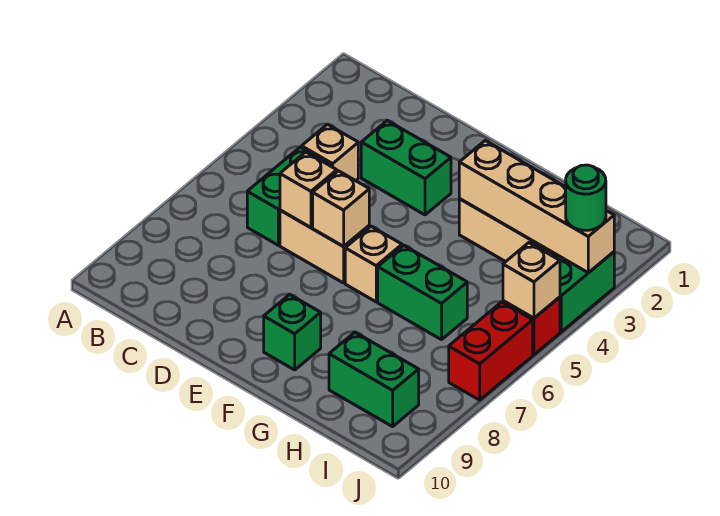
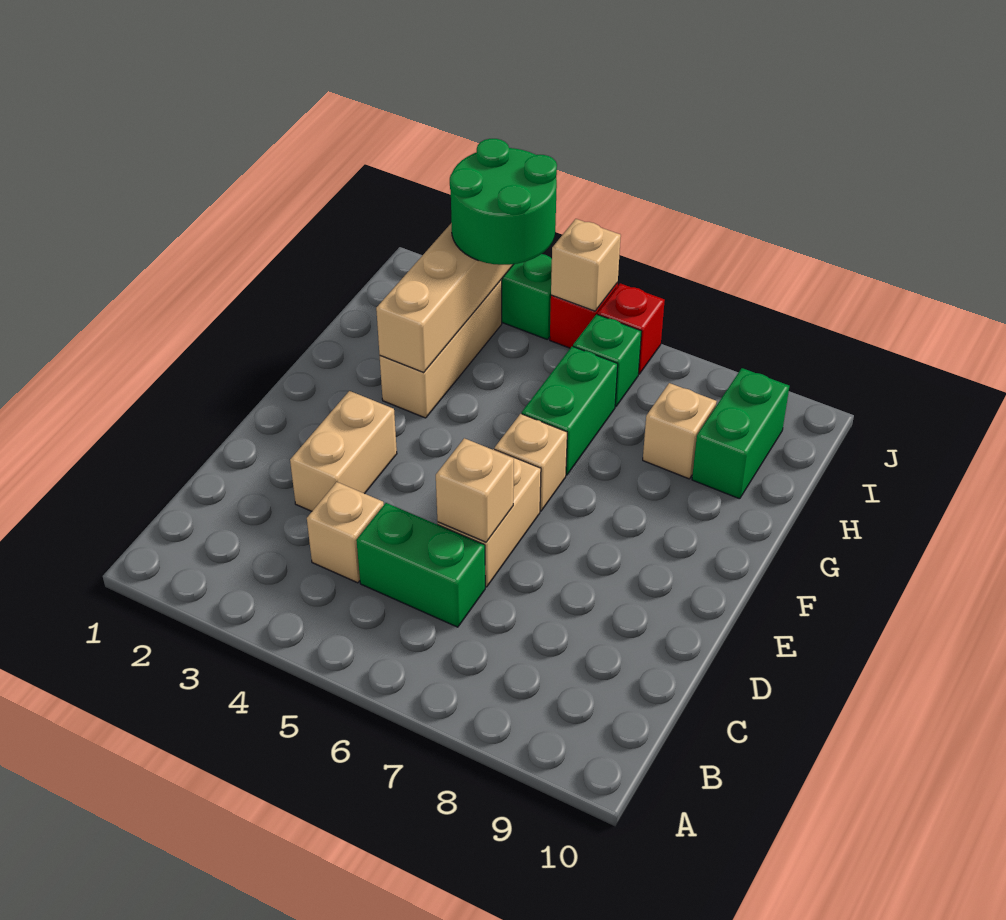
green brick D3:E3 level 1 -> tan brick D3:E3 level 1
tan brick E6 level 2 -> tan brick H8 level 1
green brick F9 level 1 -> green brick I6 level 1
green round brick J3 level 3 -> green round brick I3:J4 level 3
red brick J6:J7 level 1 -> red brick J6 level 1

